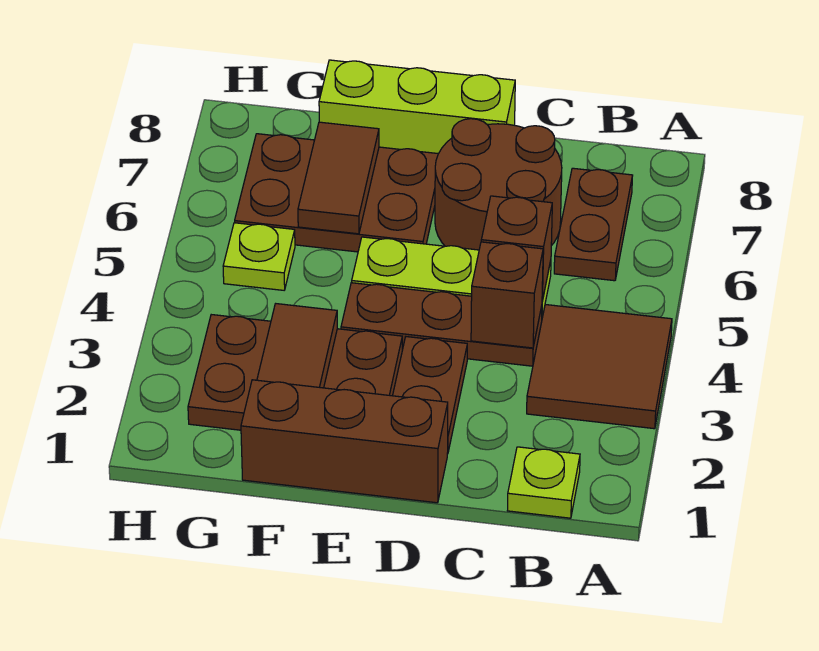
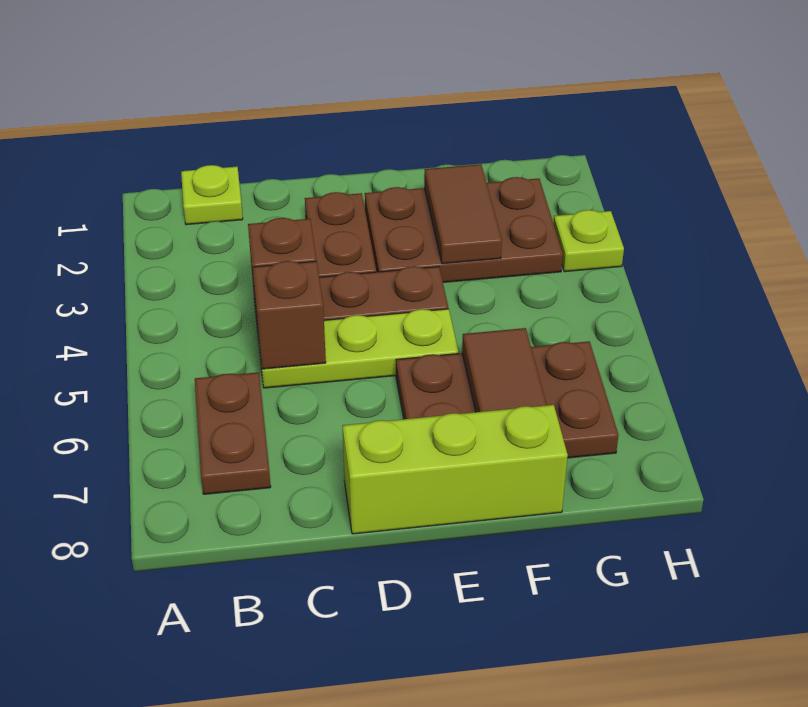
brown tile A3:B4 level 1 -> none
brown round brick C6:D7 level 1 -> none
brown brick D1:F1 level 1 -> none
lime plate G5 level 1 -> lime plate H3 level 1

